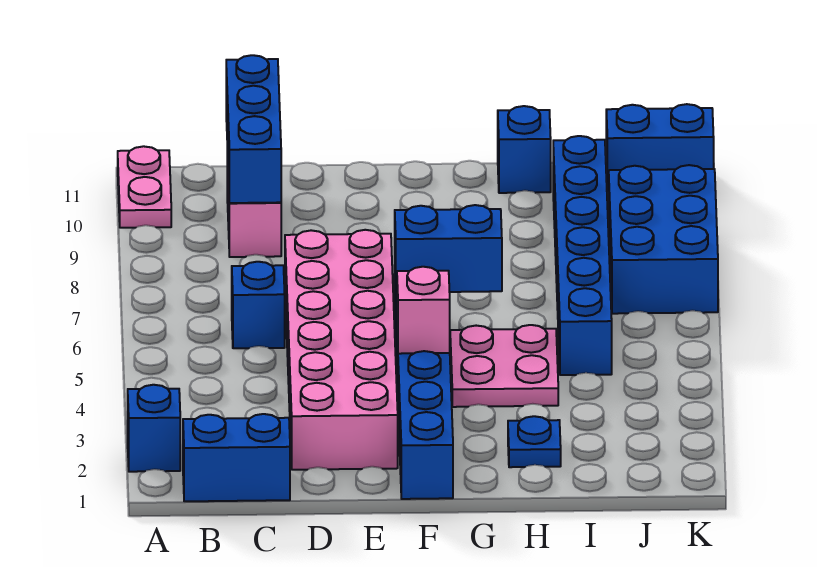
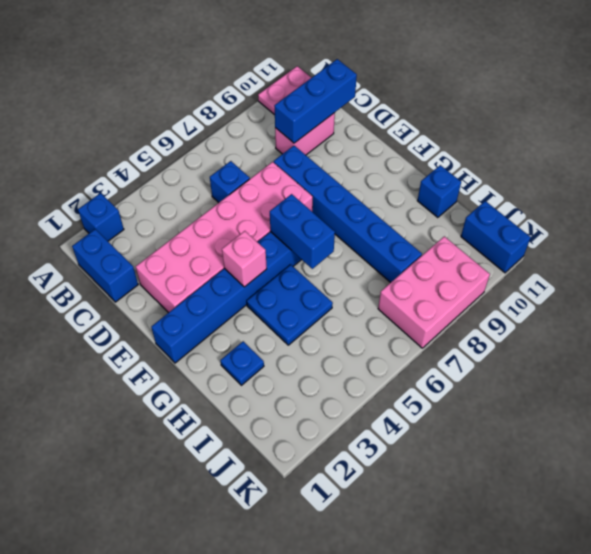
pink plate G4:H5 level 1 -> blue plate G4:H5 level 1
blue brick I5:I10 level 1 -> blue brick D8:I8 level 1
blue brick J7:K9 level 1 -> pink brick J7:K9 level 1

